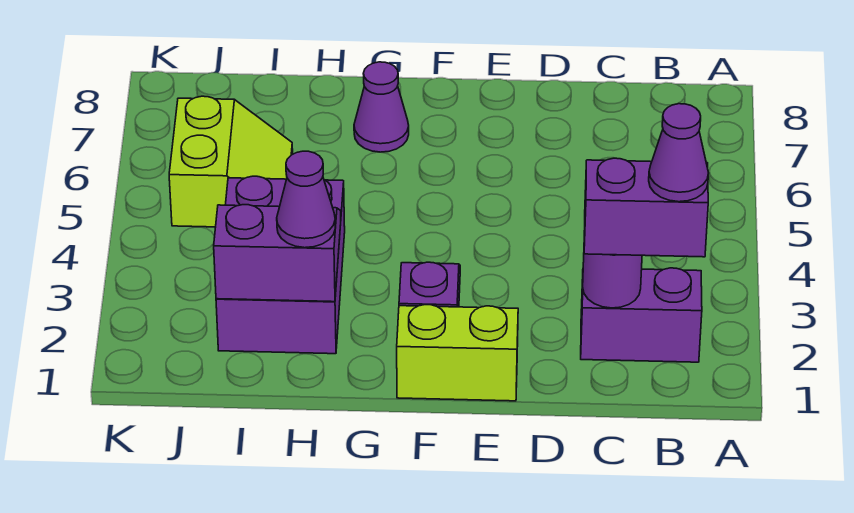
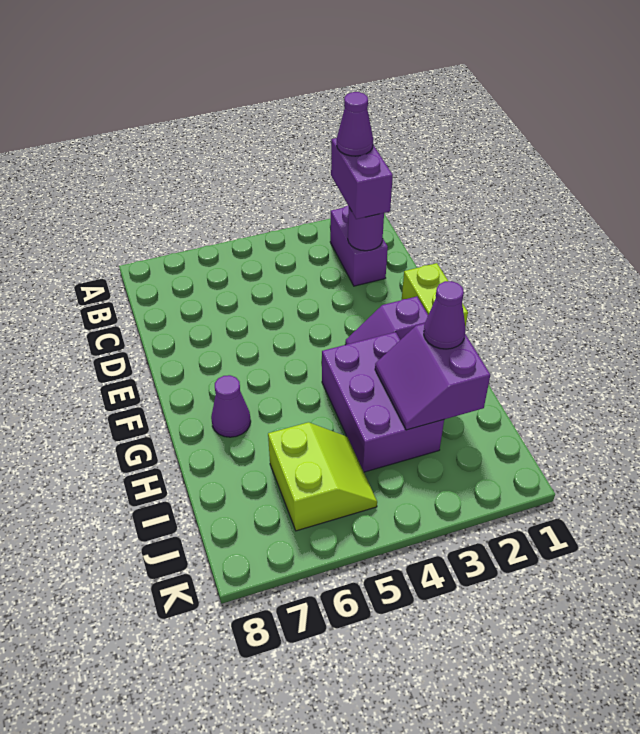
purple brick H2:I4 level 1 -> purple brick G3:I4 level 1
lime slope I5:J6 level 1 top J -> lime slope I5:J6 level 1 top 6

